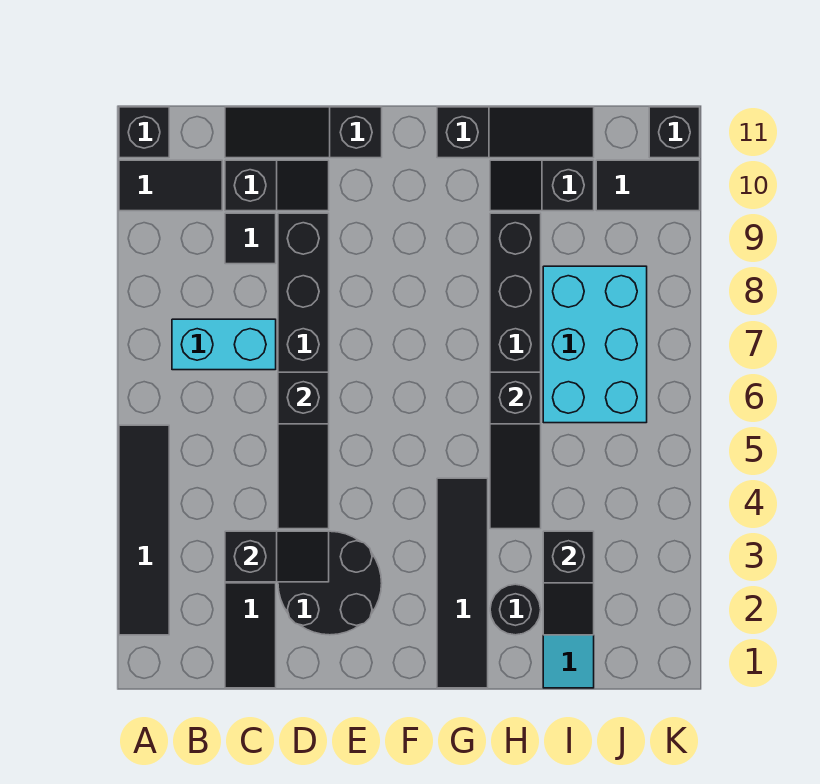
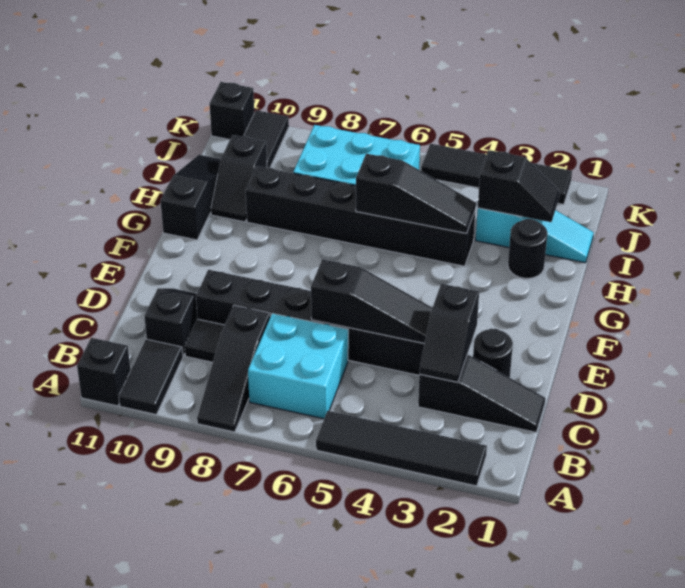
cyan brick B7:C7 level 1 -> cyan brick B6:C7 level 1
black slope C3:D3 level 2 top C -> black slope C3:D3 level 2 top D
black slope C11:E11 level 1 top E -> black slope A8:C8 level 1 top C
black round brick D2:E3 level 1 -> black round brick D2 level 1
black tile G1:G4 level 1 -> black tile K2:K5 level 1

